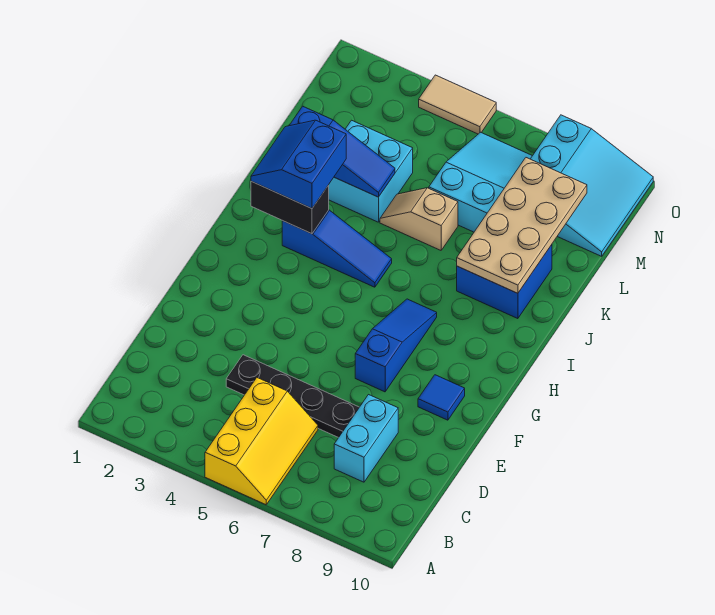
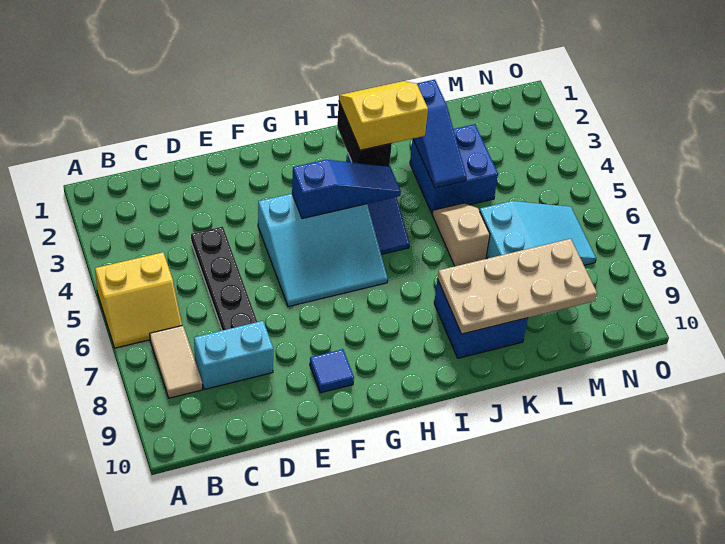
yellow slope A5:C6 level 1 top 5 -> yellow slope A5:B6 level 1 top 5
blue slope F7:H7 level 1 top F -> blue slope G4:I4 level 2 top G
blue slope I2:J3 level 3 top 3 -> yellow slope I2:J3 level 3 top 3
cyan brick K3:L4 level 1 -> blue brick K3:L4 level 1
cyan slope M8:O10 level 1 top 8 -> cyan slope F4:H6 level 1 top 4
tan tile O4:O5 level 1 -> tan tile B7:B8 level 1

